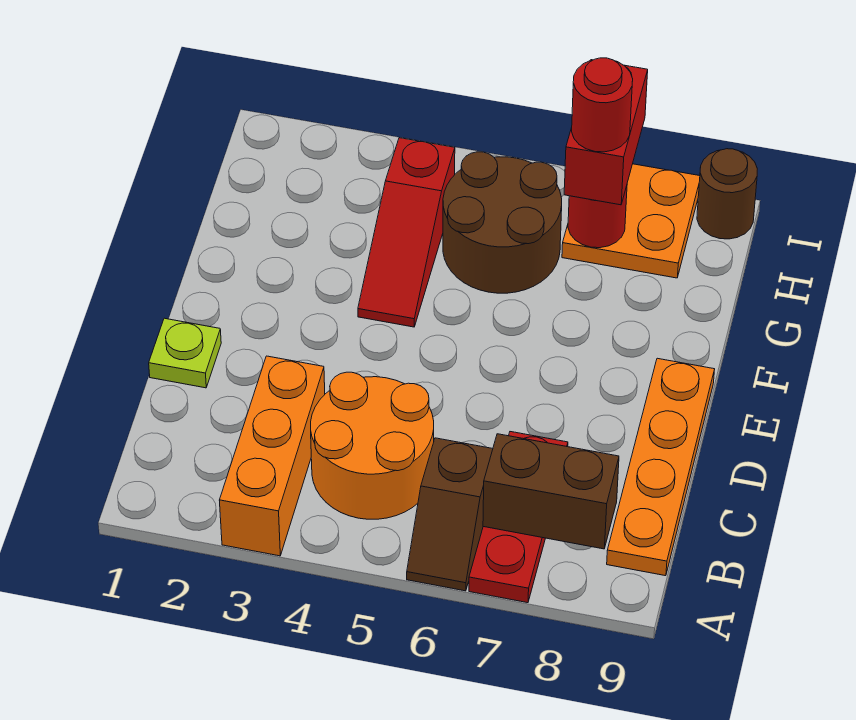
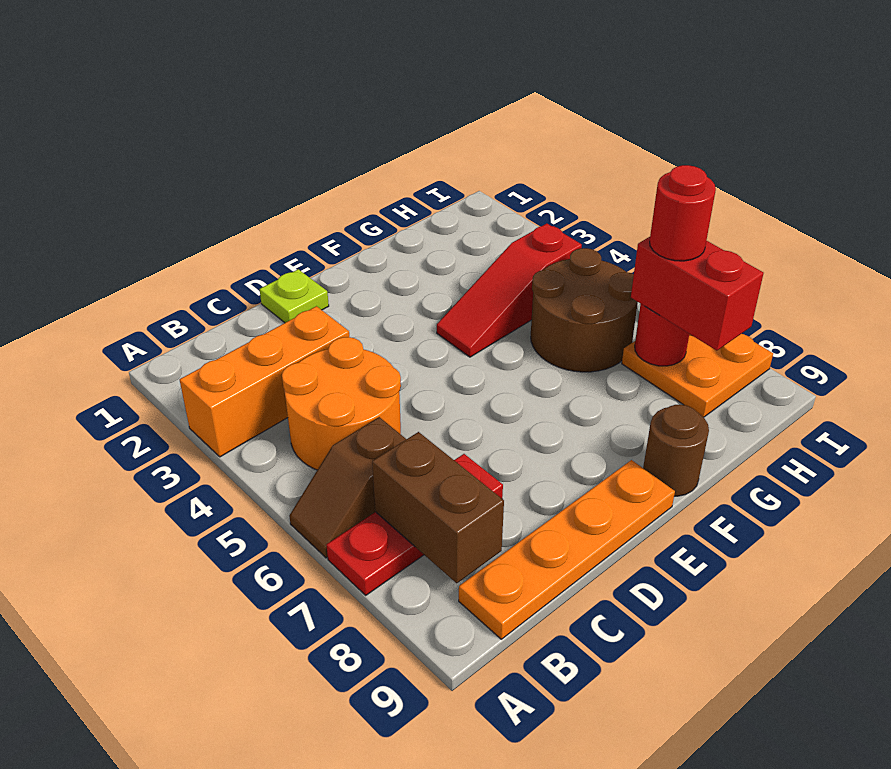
red brick H7:I7 level 3 -> red brick H7:H8 level 3
brown round brick I9 level 1 -> brown round brick F9 level 1

